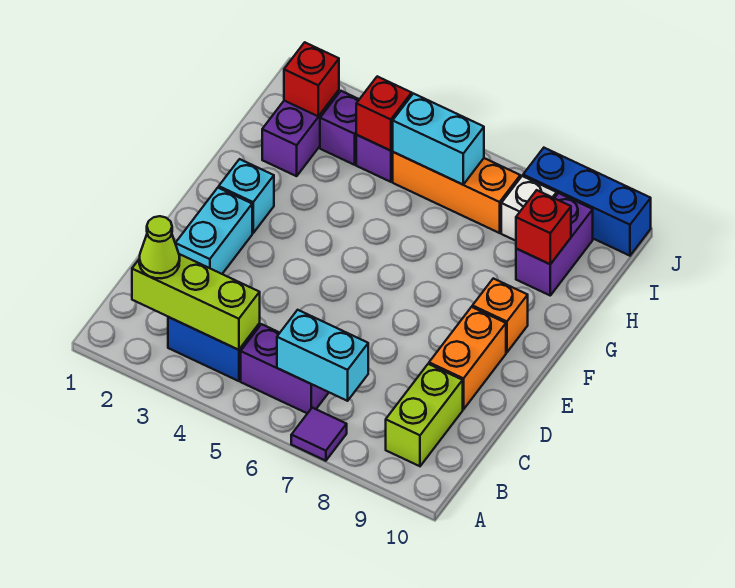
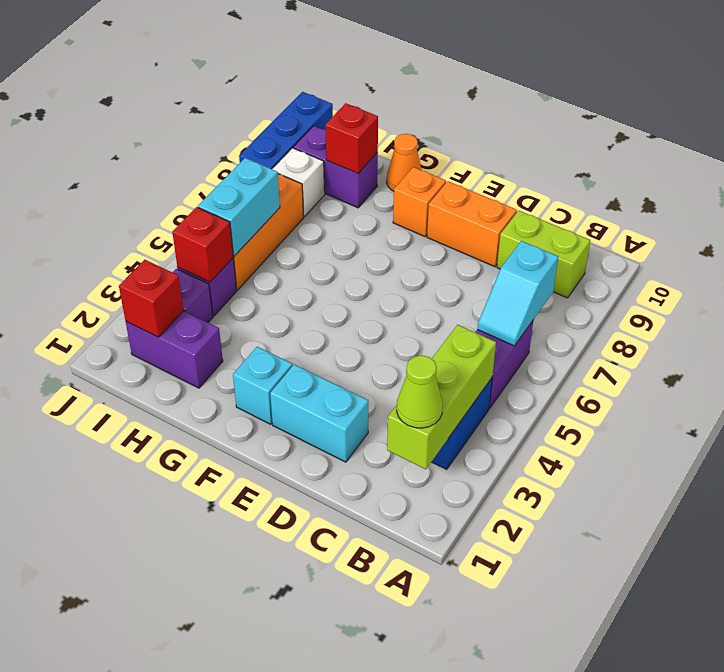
purple tile A7 level 1 -> none
cyan brick B6:B7 level 2 -> cyan slope B6:B7 level 2 top 7
none -> orange cone G10 level 1

